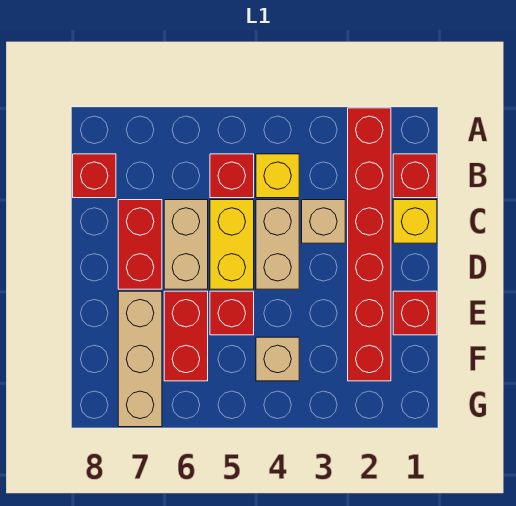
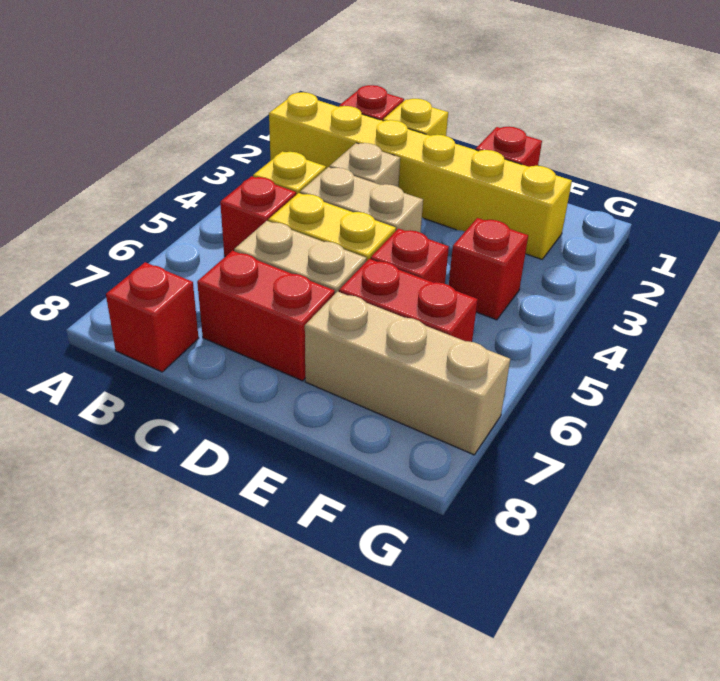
red brick A2:F2 level 1 -> yellow brick A2:F2 level 1
tan brick F4 level 1 -> red brick F4 level 1

